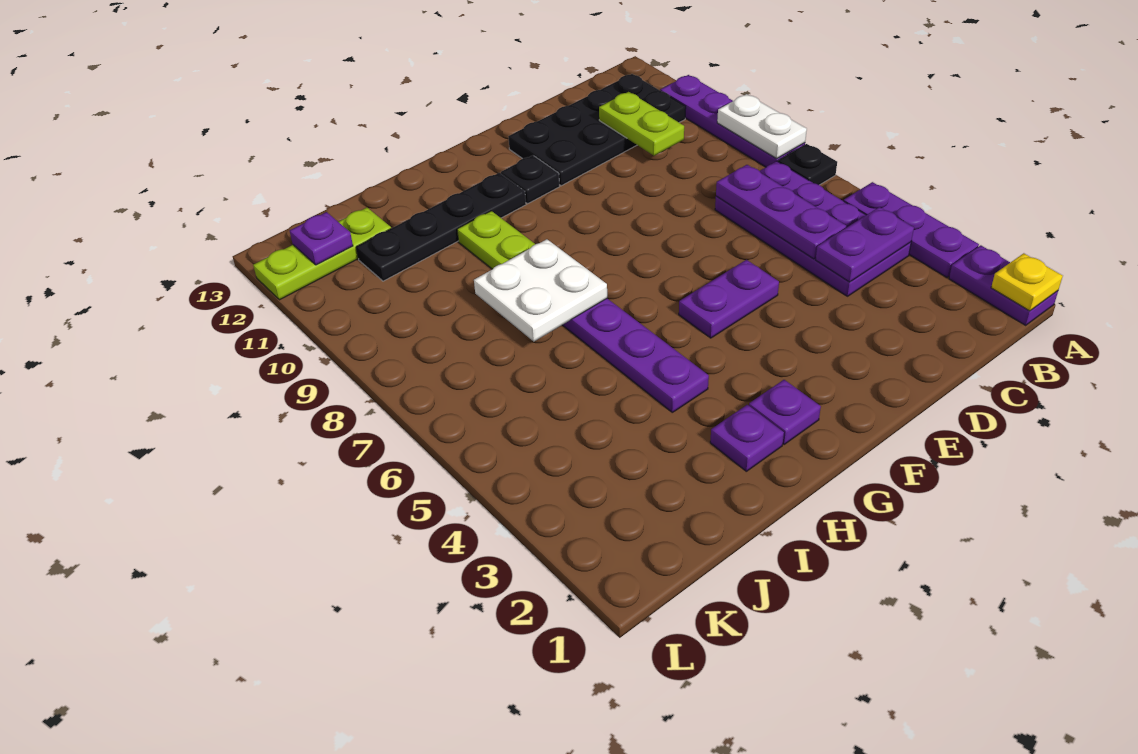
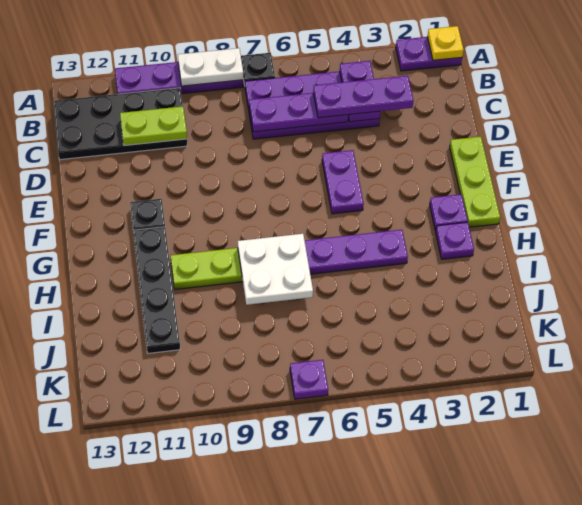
purple plate A3:A5 level 1 -> purple plate C3:C5 level 3
black plate B11:E12 level 1 -> black plate B10:C13 level 1
lime plate J12:L12 level 1 -> lime plate E1:G1 level 1
purple plate K12 level 2 -> purple plate L7 level 1

